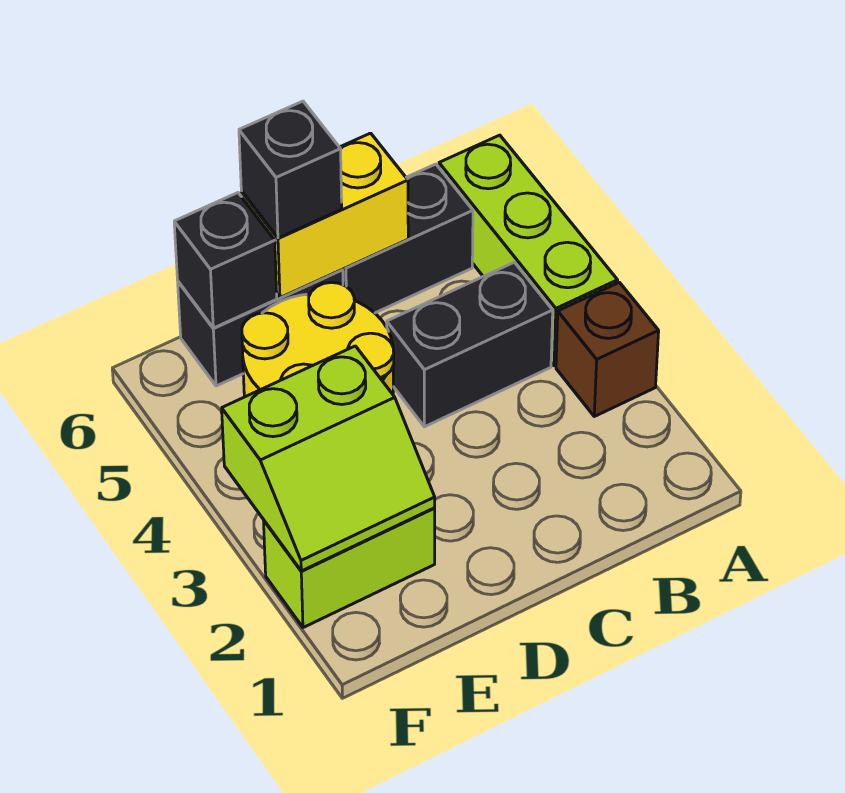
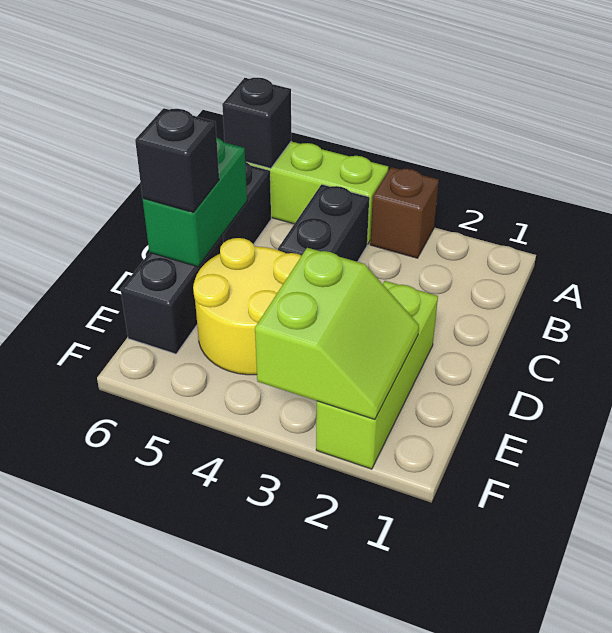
yellow brick C6:D6 level 2 -> green brick C6:D6 level 2
lime brick E2:F2 level 1 -> lime brick D2:F2 level 1
black brick E6 level 2 -> black brick A6 level 2

